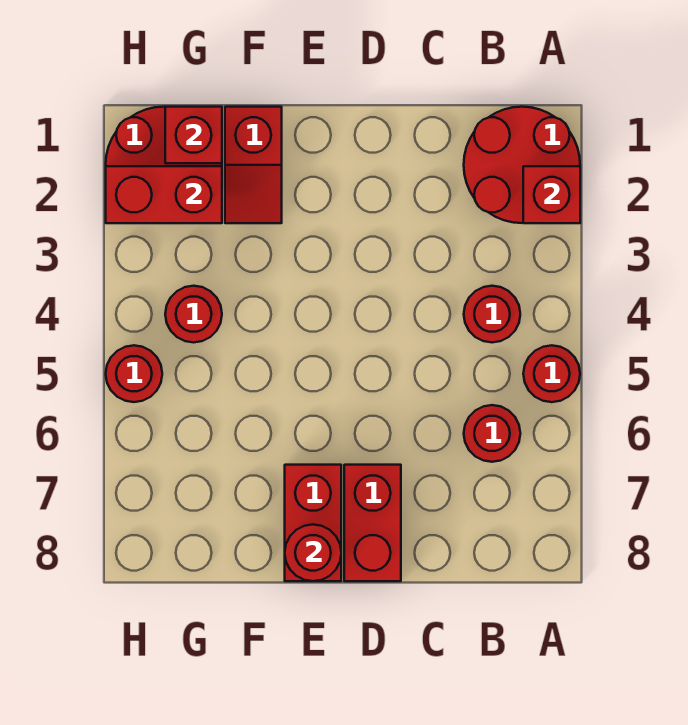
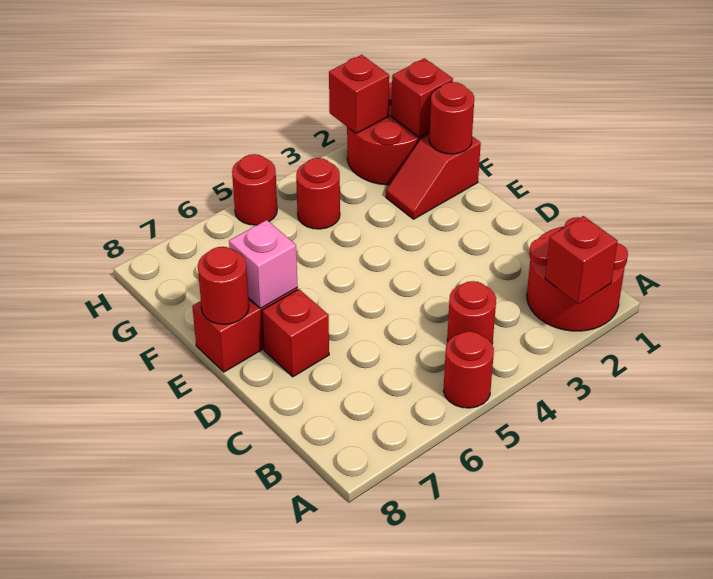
red round brick B6 level 1 -> red round brick F1 level 2
red brick D7:D8 level 1 -> red brick D7 level 1
none -> pink brick E7 level 2
red brick G2:H2 level 2 -> red brick H2 level 2

